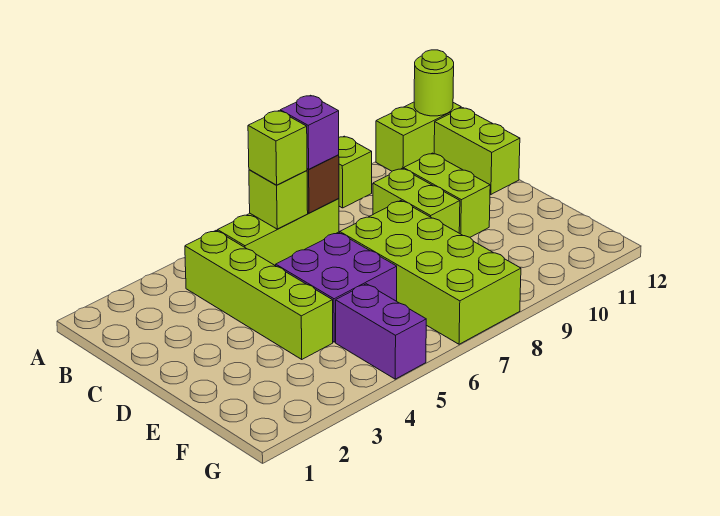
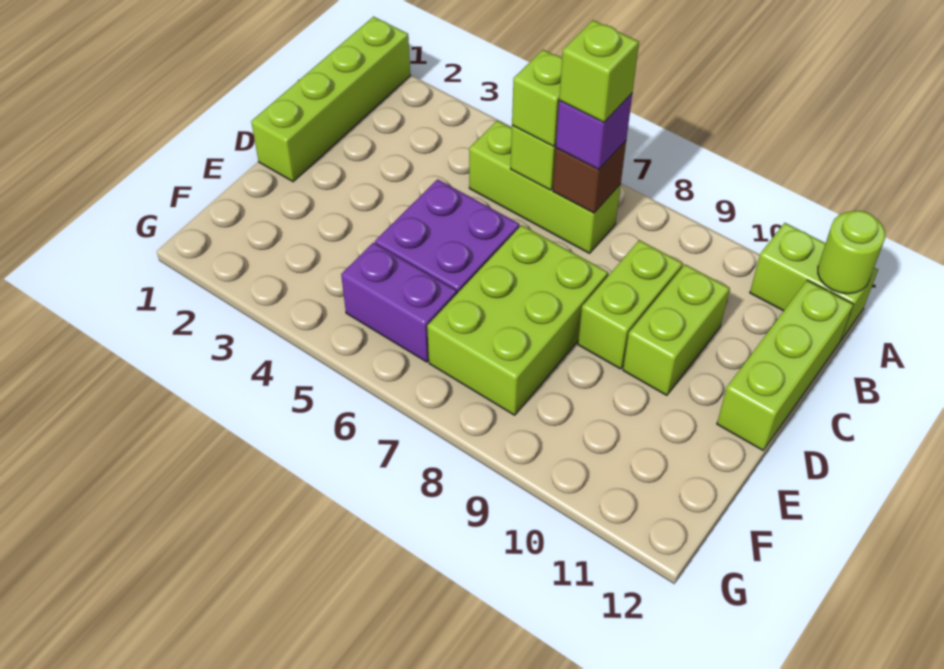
lime brick A9 level 1 -> lime brick B7 level 4
lime brick B4:E4 level 1 -> lime brick A1:D1 level 1
lime brick B12:C12 level 1 -> lime brick B12:D12 level 1
lime brick D7:G8 level 1 -> lime brick D7:F8 level 1
purple brick F5:G5 level 1 -> purple brick F5:F6 level 1

